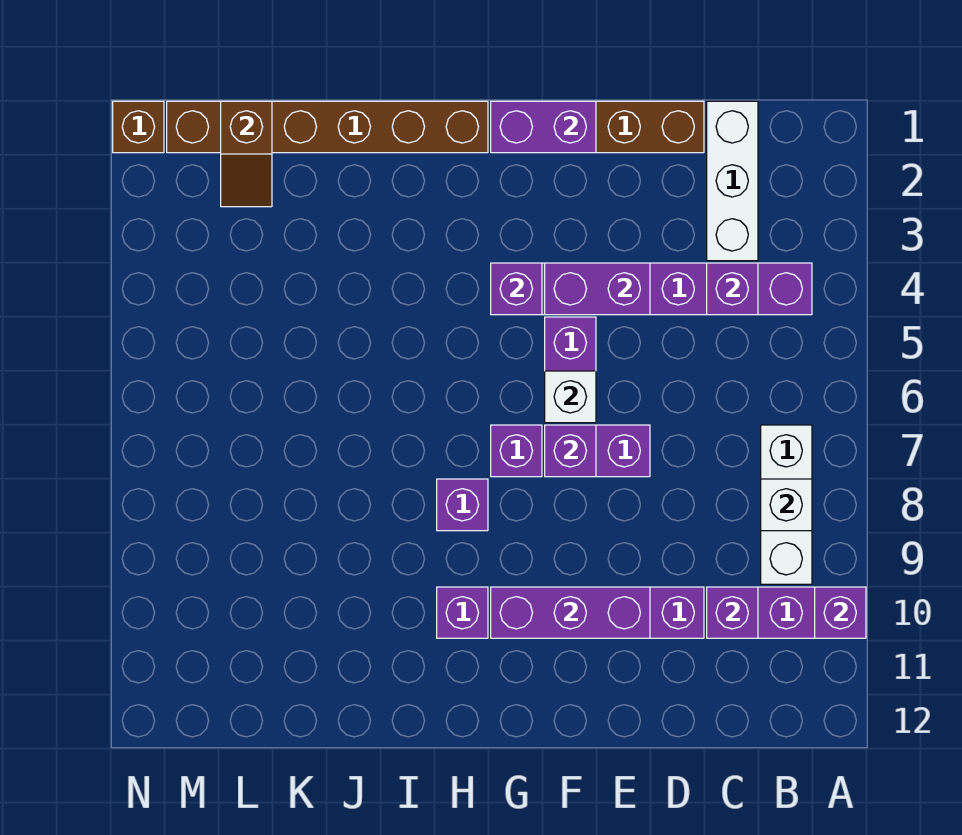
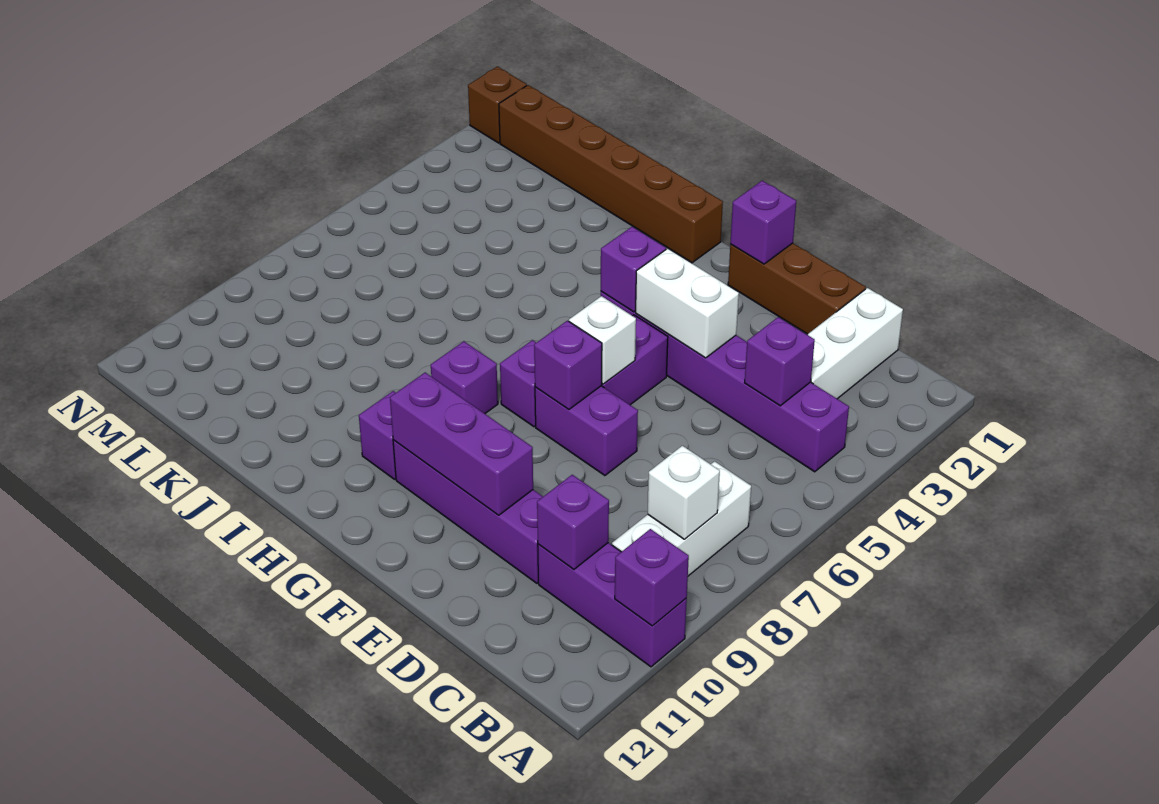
purple brick E4:F4 level 2 -> white brick E4:F4 level 2
purple brick F1:G1 level 2 -> purple brick F1 level 2
brown slope L1:L2 level 2 top 1 -> none

